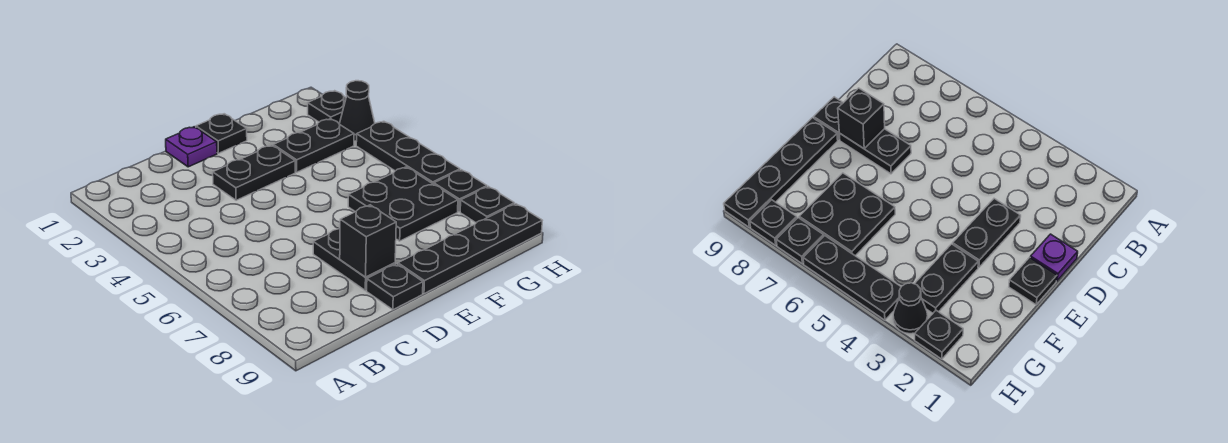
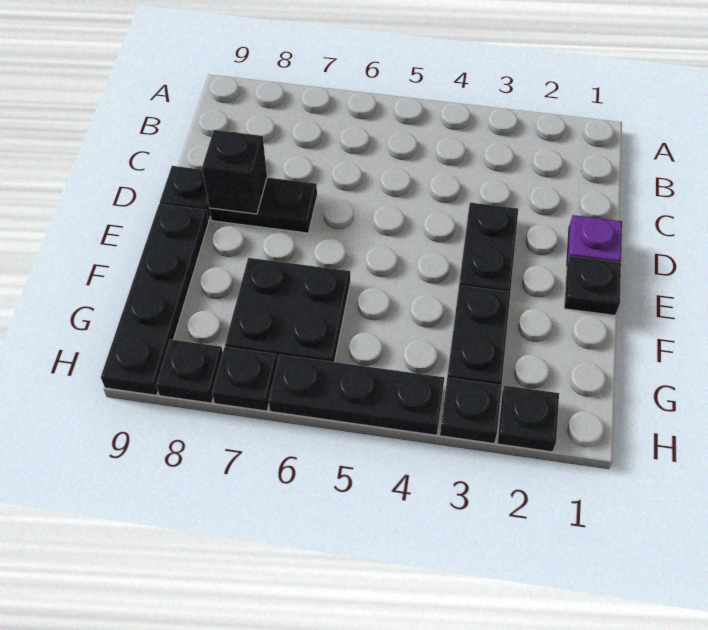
black cone H3 level 1 -> black plate H3 level 1

